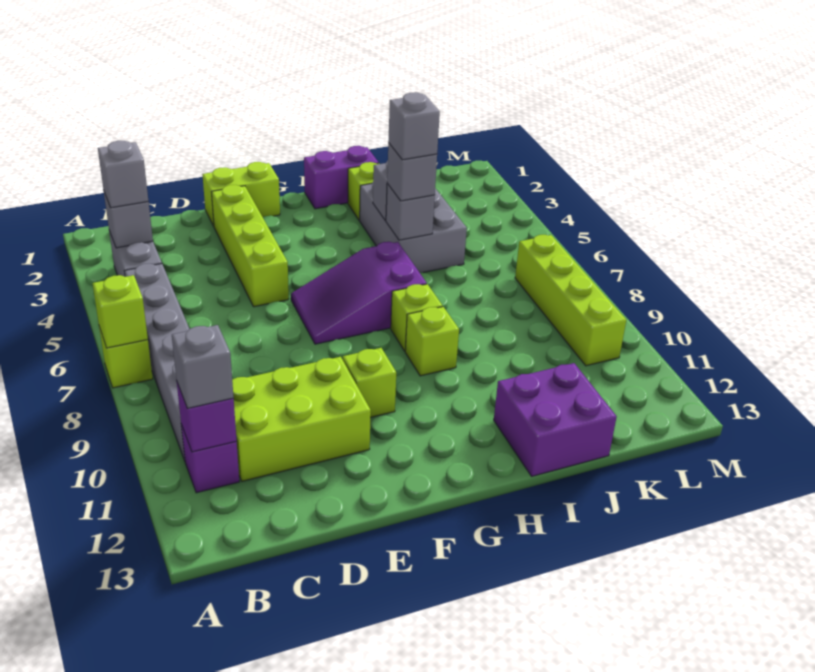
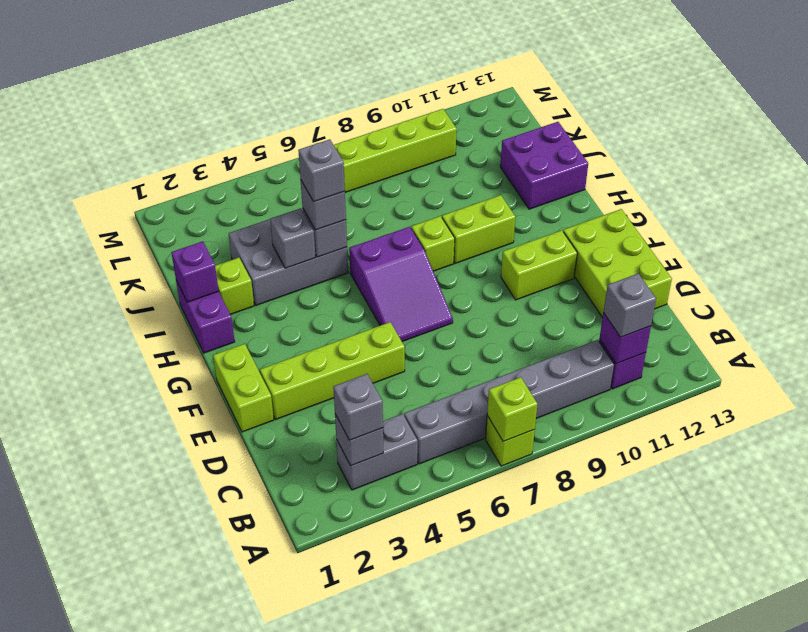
lime brick C10:E11 level 1 -> lime brick D12:F13 level 1
lime brick F10 level 1 -> lime brick F10:F11 level 1
lime brick H9 level 1 -> lime brick H9:H10 level 1
none -> purple brick I1 level 2

